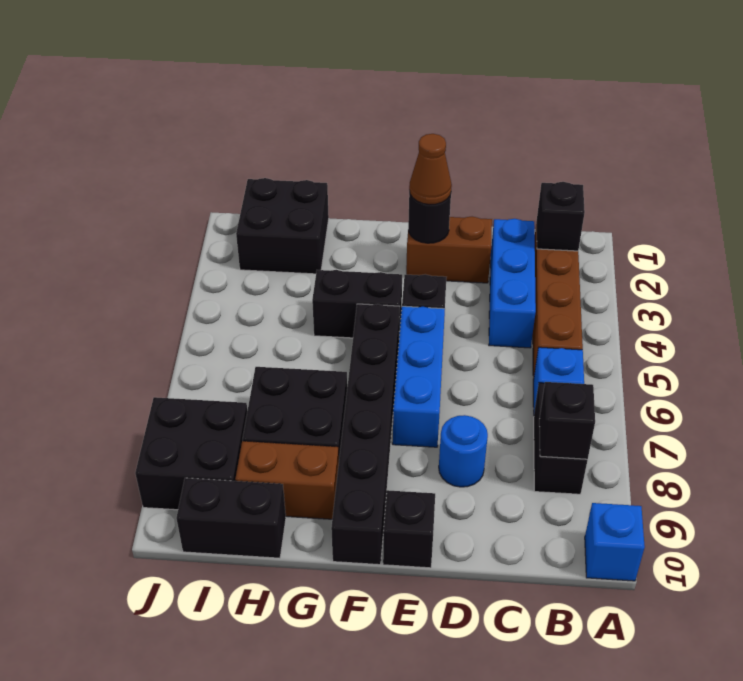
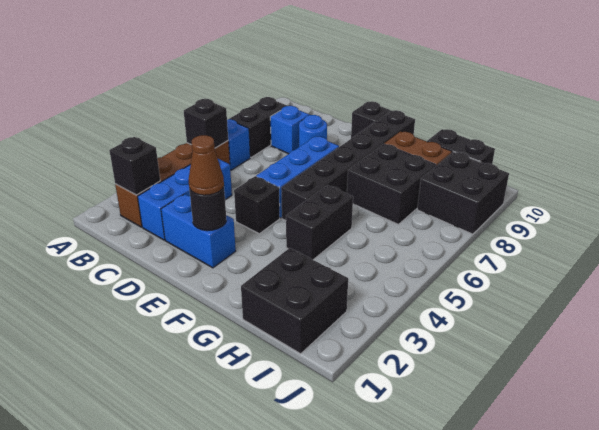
blue brick A10 level 1 -> blue brick C8 level 1
black brick B8 level 2 -> black brick B5 level 2
brown brick D2:E2 level 1 -> blue brick D2:E2 level 1
black brick F4:G4 level 1 -> black brick G4:G5 level 1

